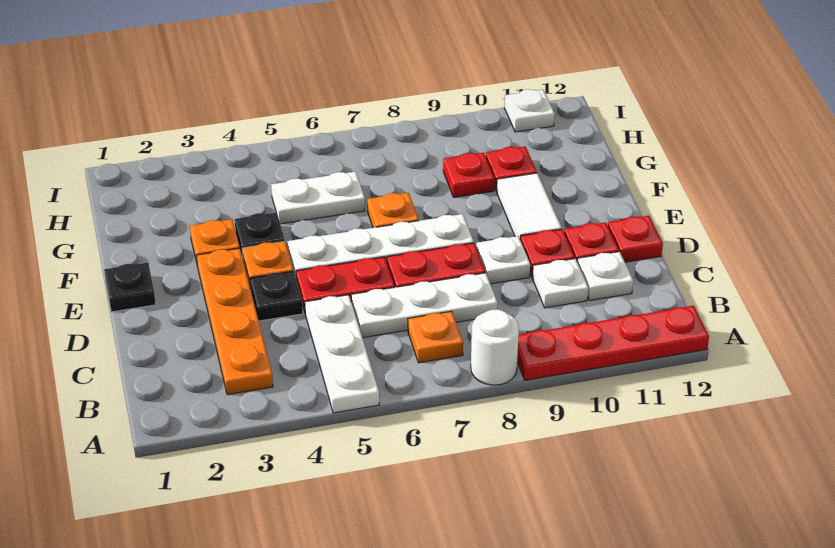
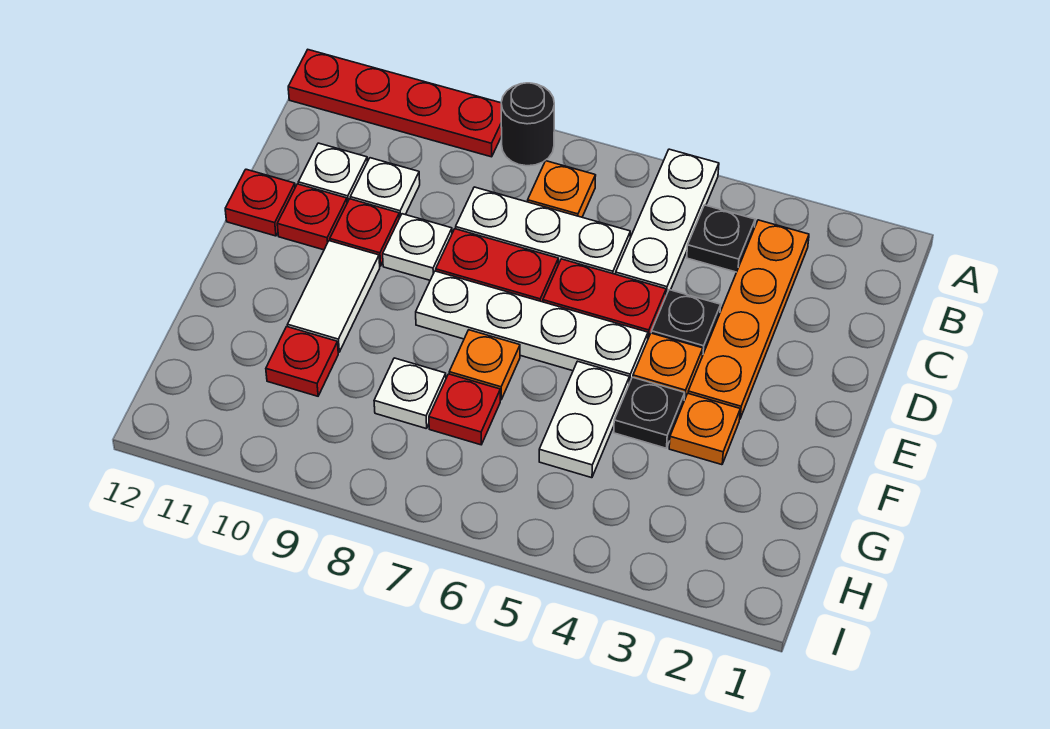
white round brick A8 level 1 -> black round brick A8 level 1
black plate E1 level 1 -> black plate B4 level 1
white plate G5:G6 level 1 -> white plate F5:G5 level 1
red plate G9 level 1 -> red plate G7 level 1
white plate I11 level 1 -> white plate G8 level 1

